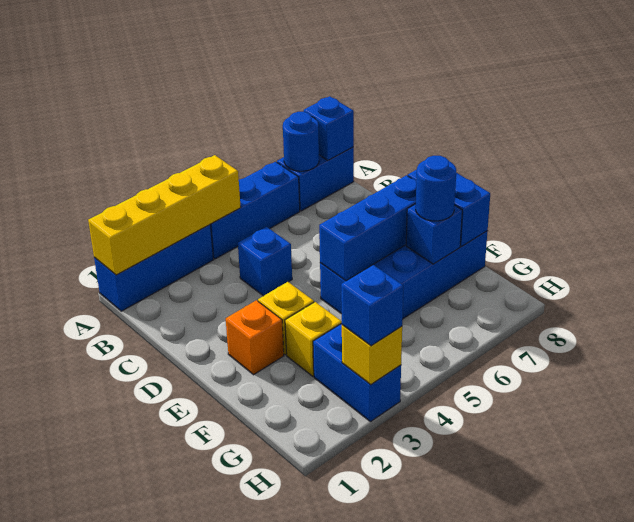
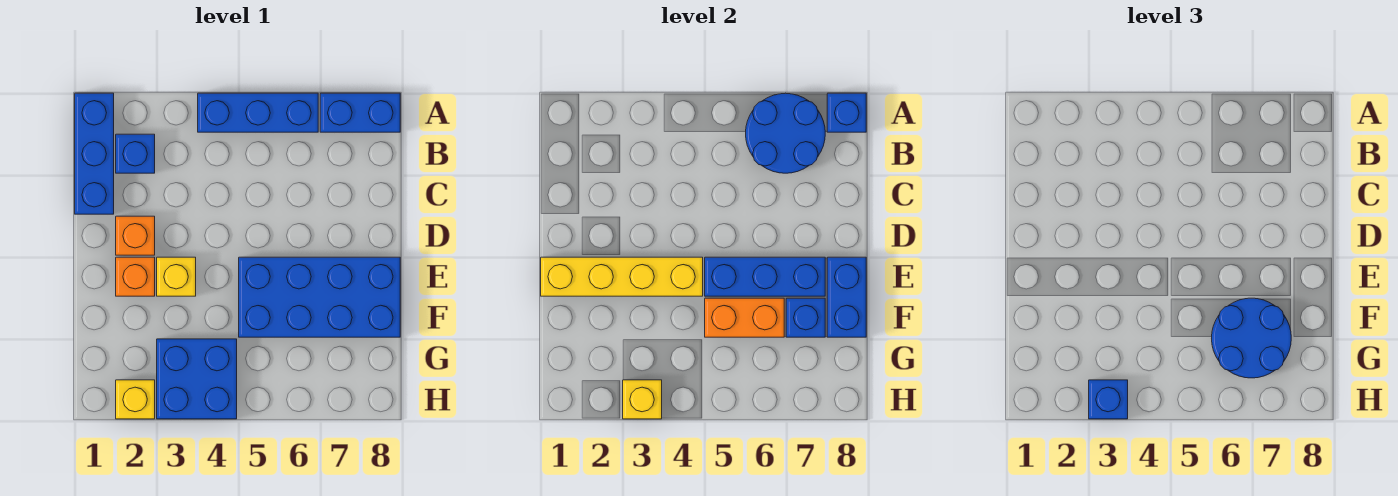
blue brick A1:A3 level 1 -> blue brick A1:C1 level 1
yellow brick A1:A4 level 2 -> yellow brick E1:E4 level 2
blue round brick A7 level 2 -> blue round brick A6:B7 level 2
blue brick C4 level 1 -> blue brick B2 level 1
none -> orange brick D2 level 1
yellow brick F3 level 1 -> yellow brick H2 level 1
none -> orange brick F5:F6 level 2
blue round brick F7 level 3 -> blue round brick F6:G7 level 3
blue brick G3:H3 level 1 -> blue brick G3:H4 level 1

